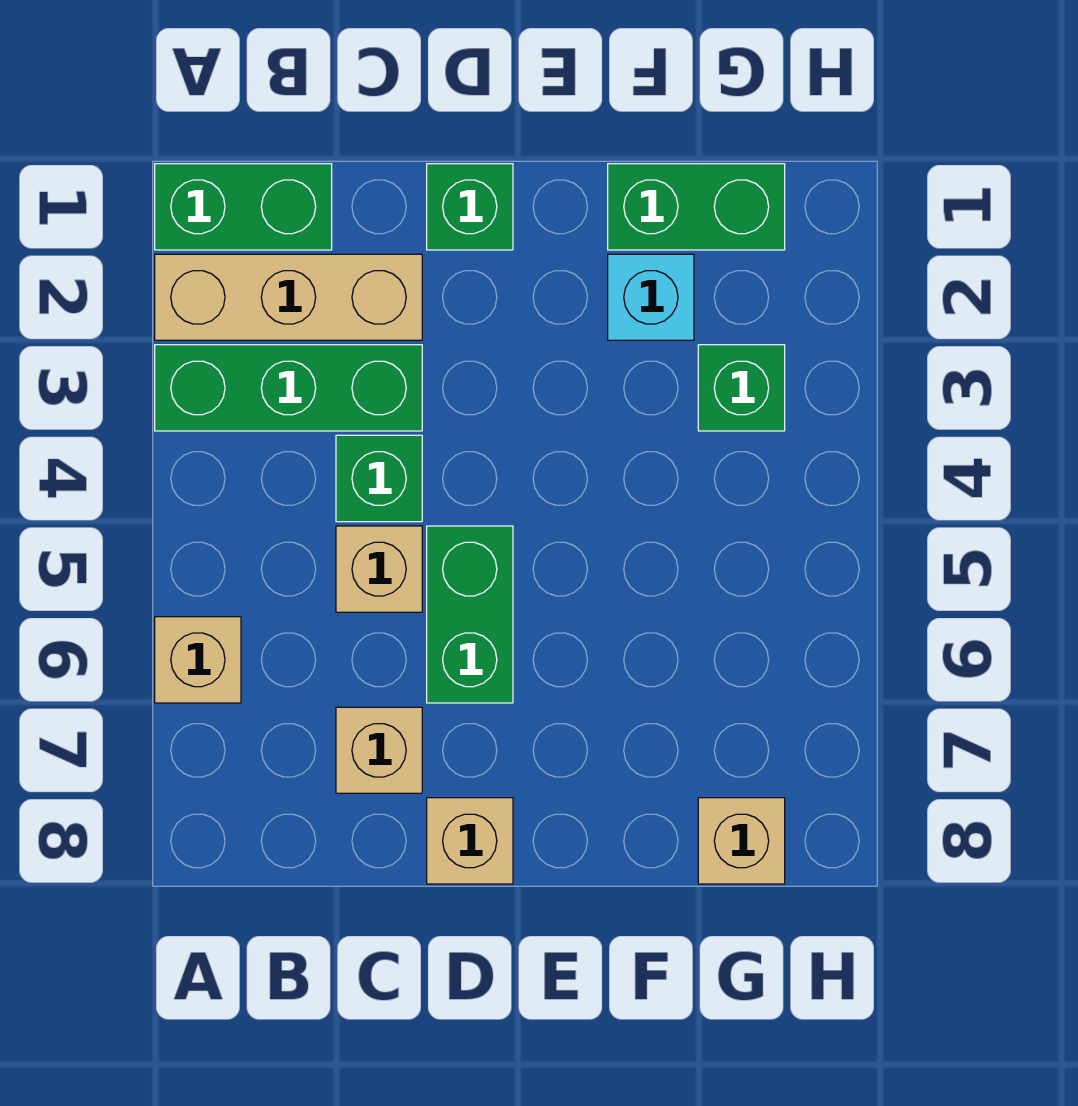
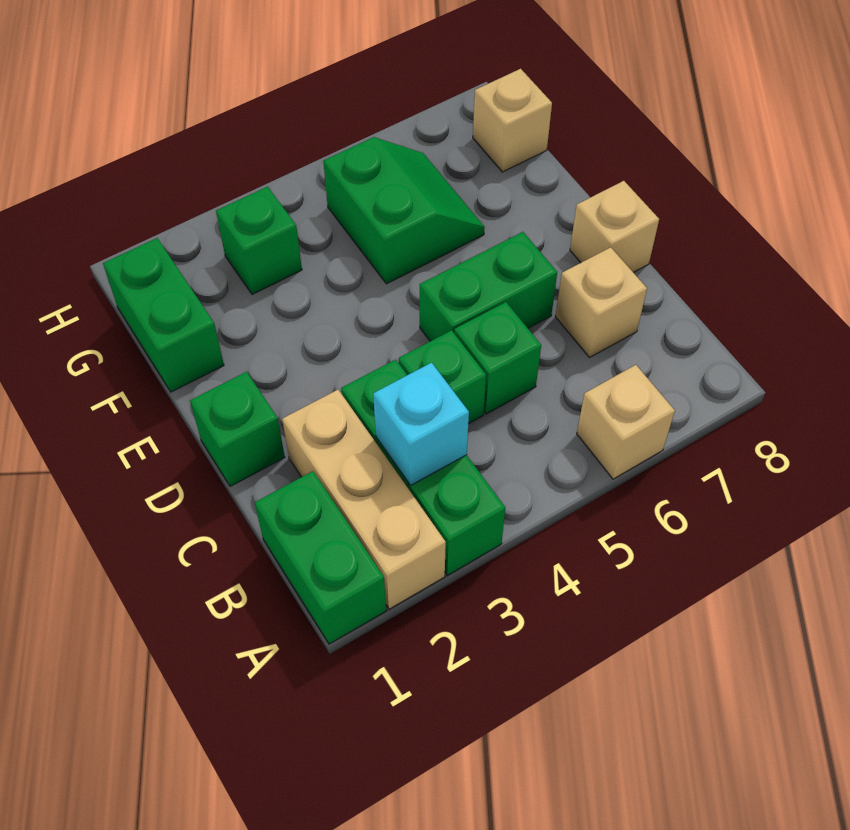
tan brick C5 level 1 -> green brick C5 level 1
cyan brick F2 level 1 -> cyan brick B3 level 2
none -> green slope F5:G6 level 1 top 5

